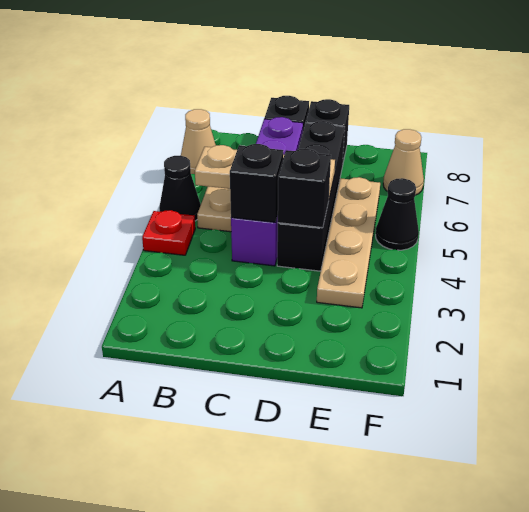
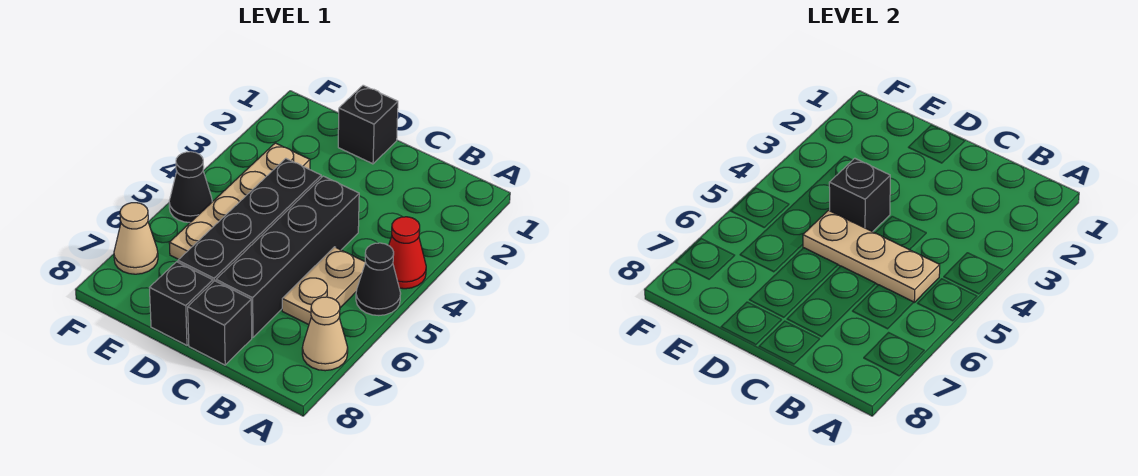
red plate A4 level 1 -> red cone A4 level 1
purple brick C4:C7 level 1 -> black brick C4:C7 level 1
black brick C4 level 2 -> black brick D1 level 1

